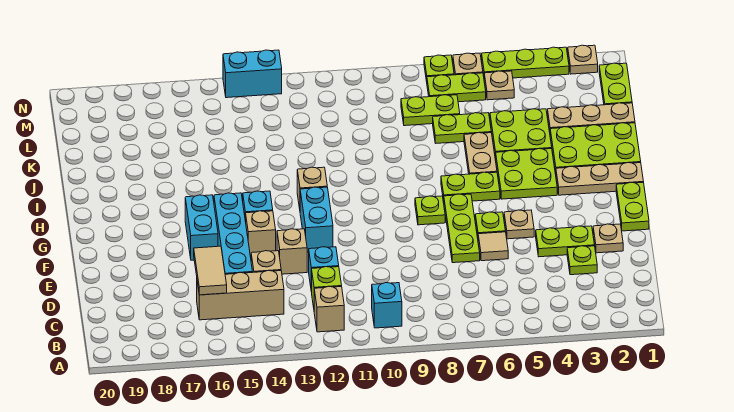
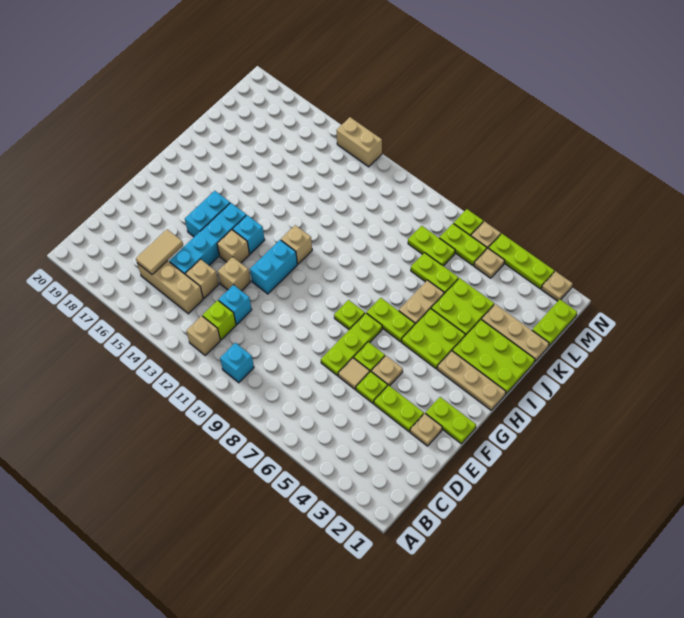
lime plate D3 level 1 -> lime plate E5 level 1
lime plate F1:G1 level 1 -> lime plate F1:F2 level 1
cyan brick N13:N14 level 1 -> tan brick N13:N14 level 1

